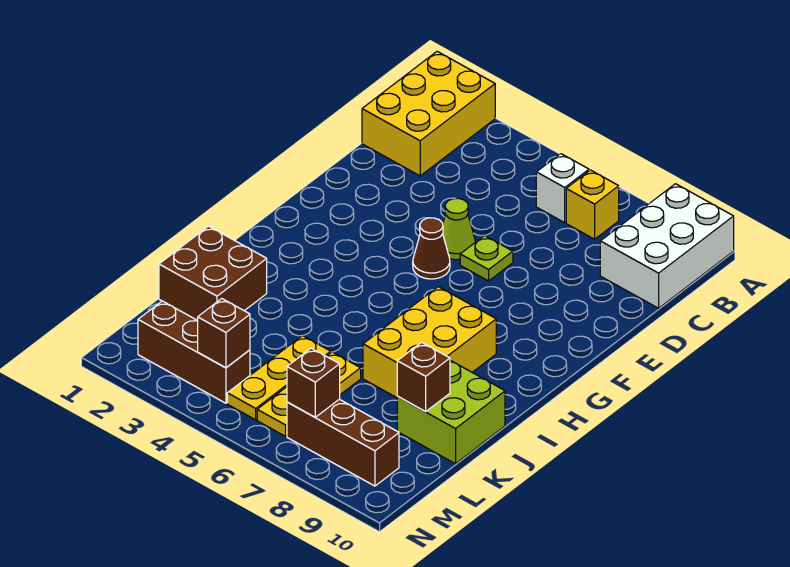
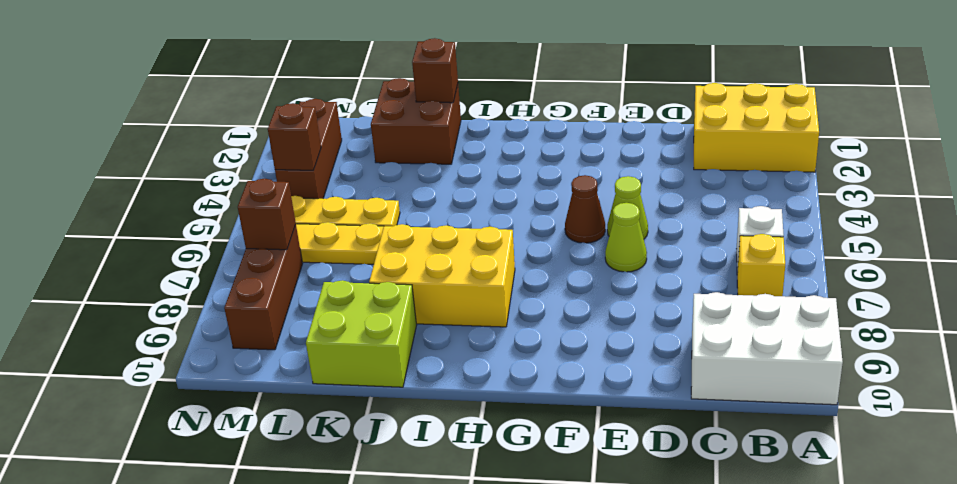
lime plate E6 level 1 -> lime cone E6 level 1
brown brick K9 level 2 -> brown brick J1 level 2

